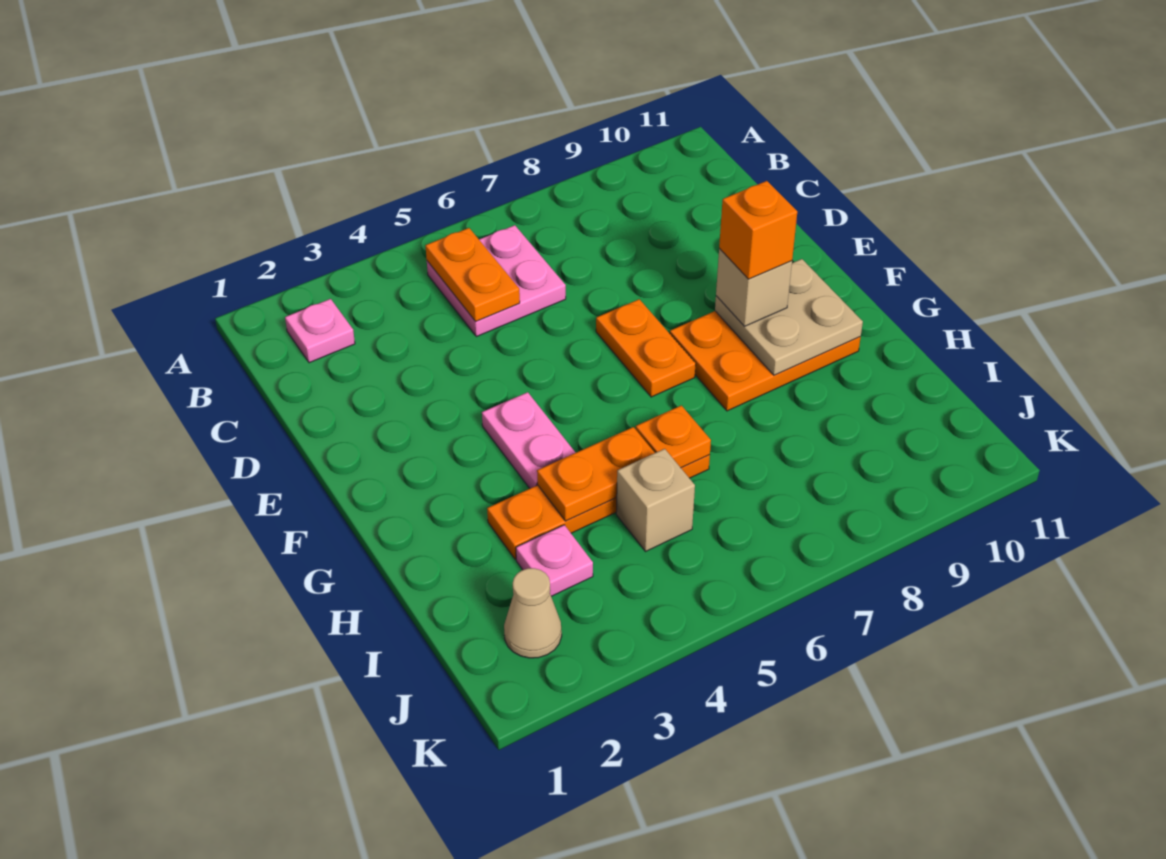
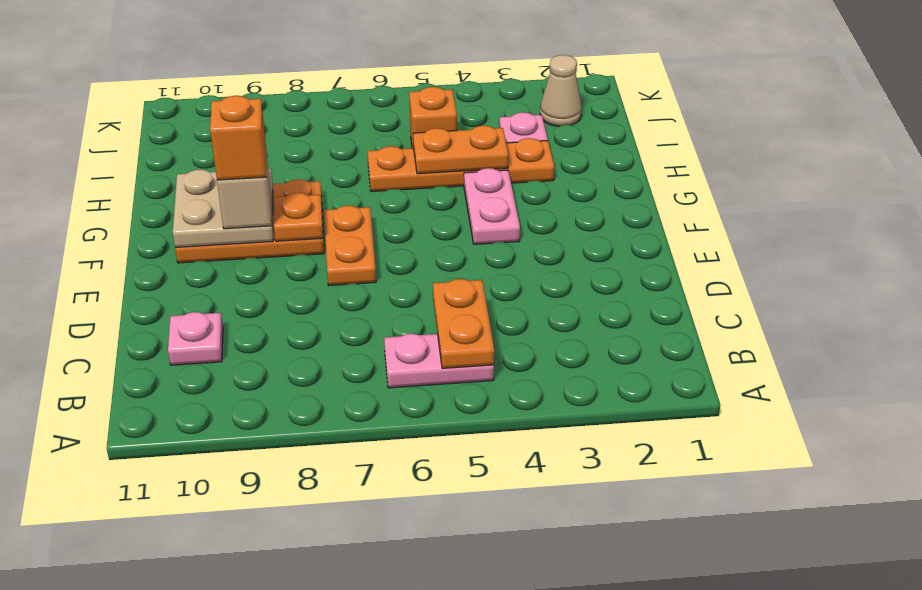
pink plate B2 level 1 -> pink plate C10 level 1
pink plate B5:C6 level 1 -> pink plate B5:B6 level 1
orange plate H6 level 2 -> orange plate F8 level 2
tan brick I5 level 1 -> orange brick I5 level 1

